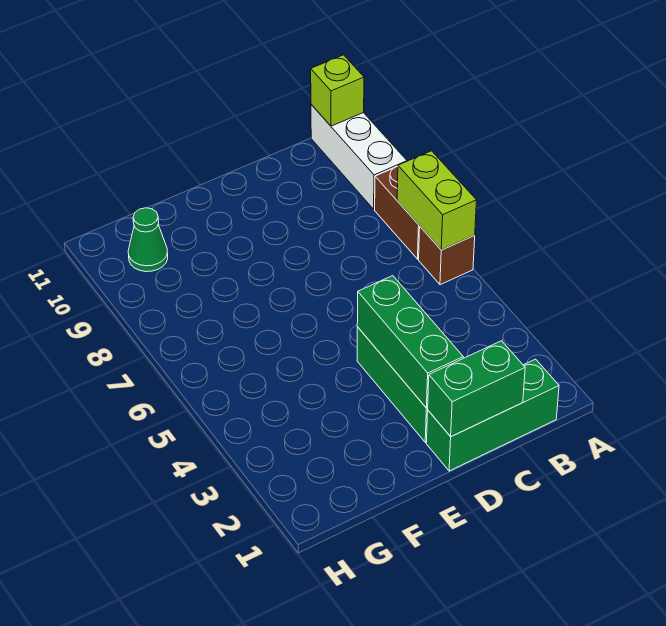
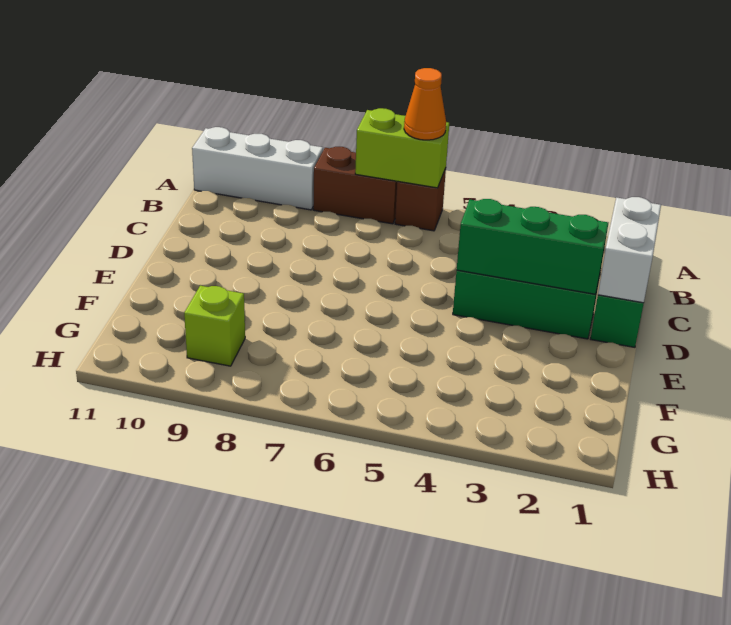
none -> orange cone A6 level 3
lime brick A11 level 2 -> lime brick G9 level 1
green brick C1:D1 level 2 -> white brick C1:D1 level 2
green cone G10 level 1 -> none

